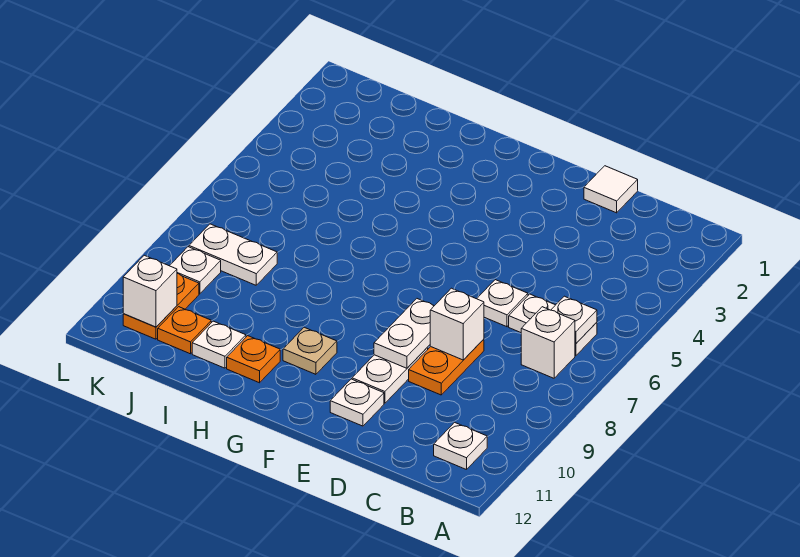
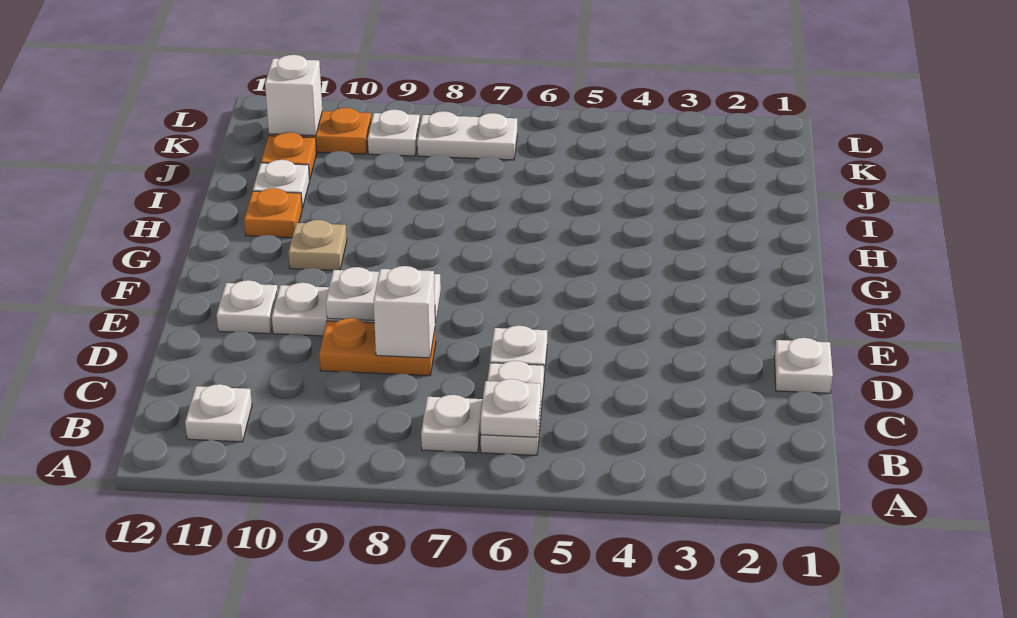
white brick B7 level 1 -> white plate B7 level 1
white tile D1 level 1 -> white plate D1 level 1
white plate J8:K8 level 1 -> white plate K7:K8 level 1

